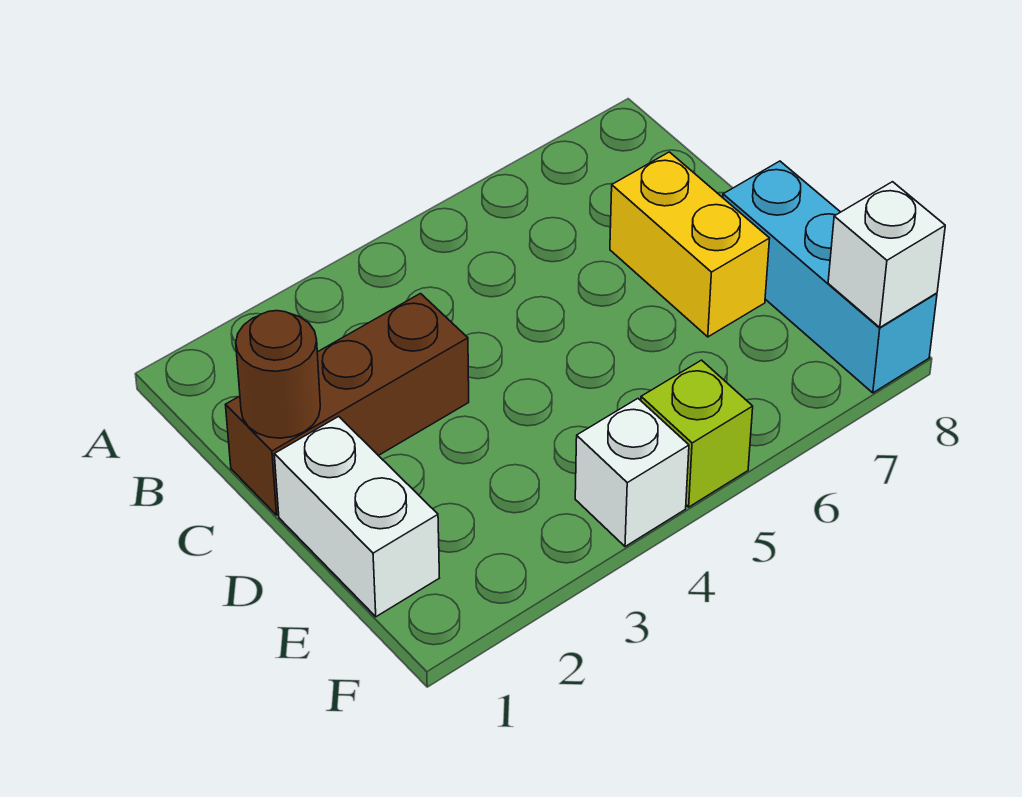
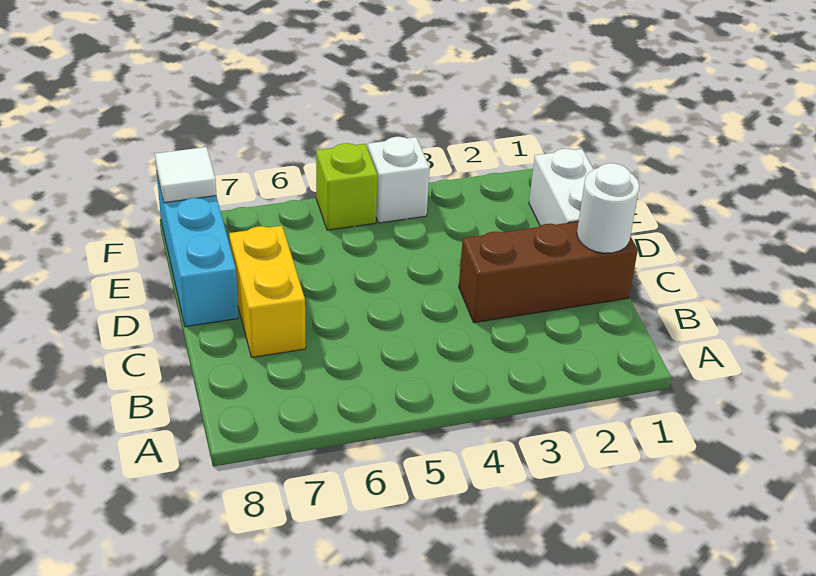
brown round brick C1 level 2 -> white round brick C1 level 2
white brick F8 level 2 -> white tile F8 level 2

